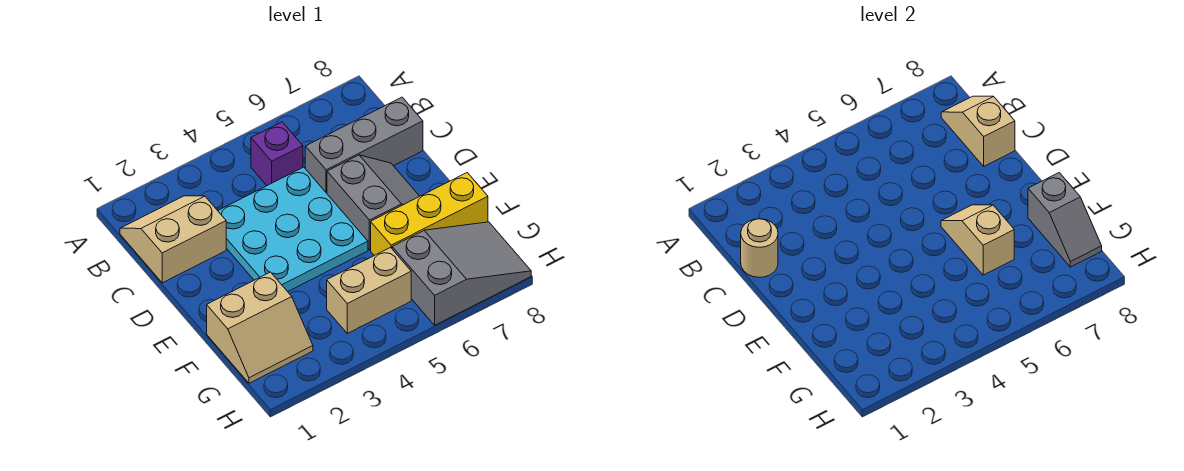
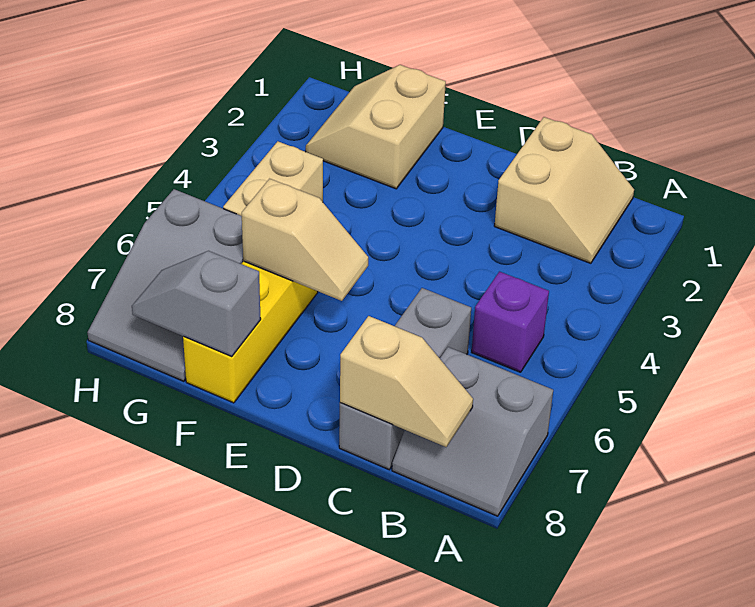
tan round brick C1 level 2 -> none
cyan plate C3:E5 level 1 -> none
grey slope D6:E7 level 1 top 6 -> grey slope A7:B8 level 1 top 7

